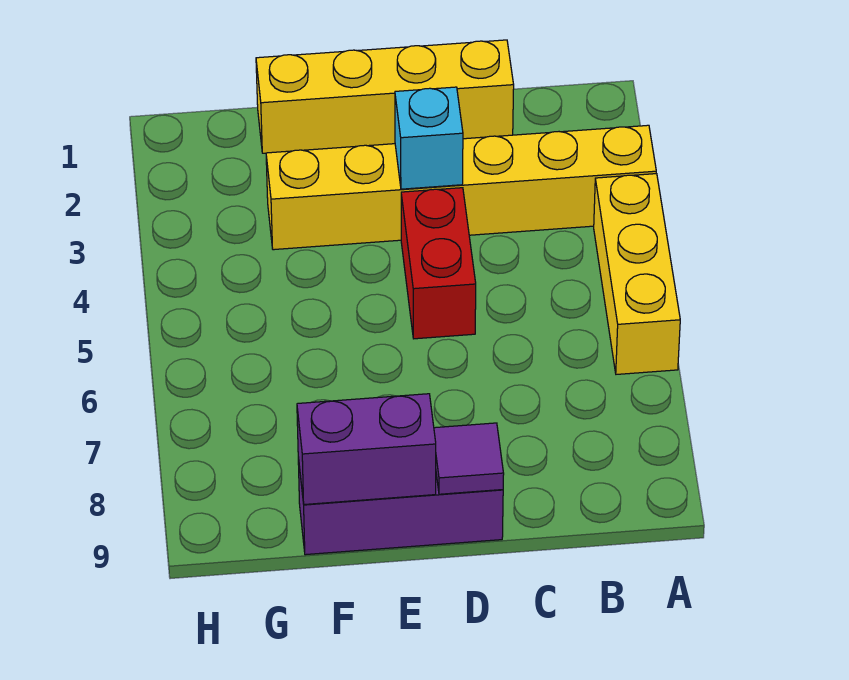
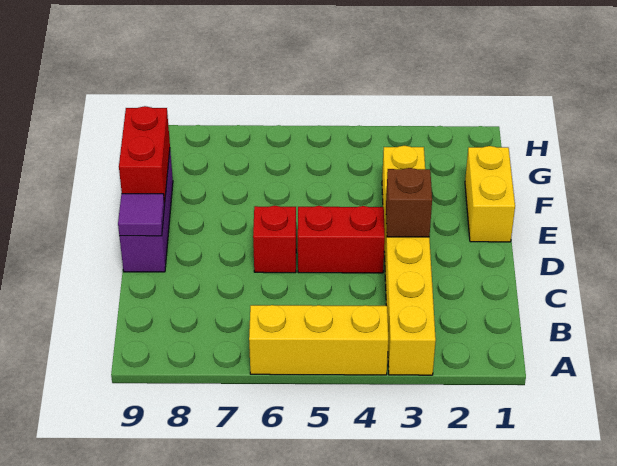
yellow brick C1:F1 level 1 -> yellow brick E1:F1 level 1
cyan brick D3 level 2 -> brown brick D3 level 2
none -> red brick D6 level 1
purple brick E9:F9 level 2 -> red brick E9:F9 level 2

